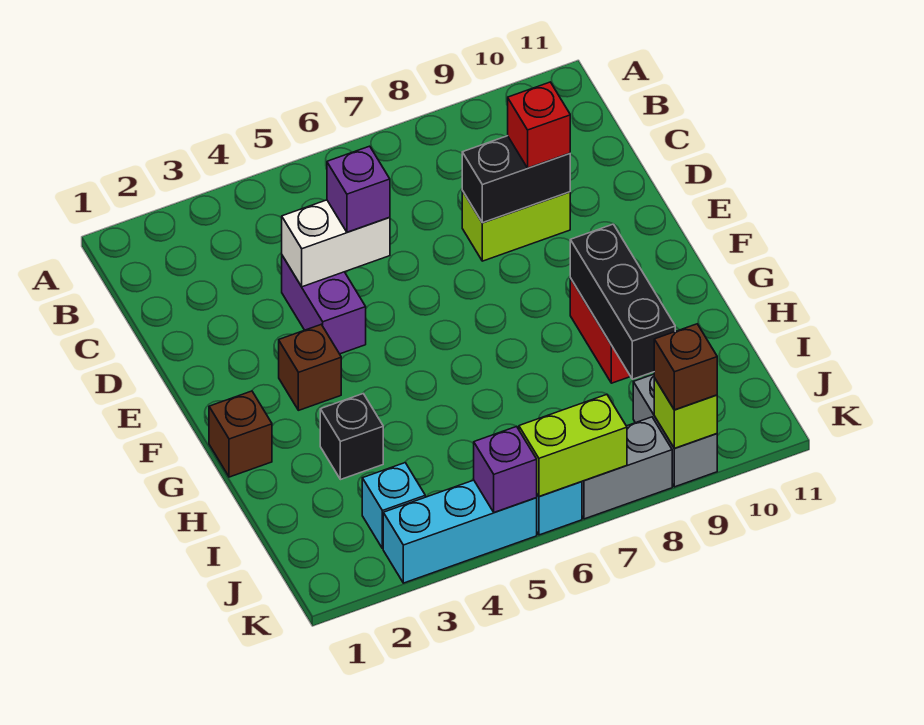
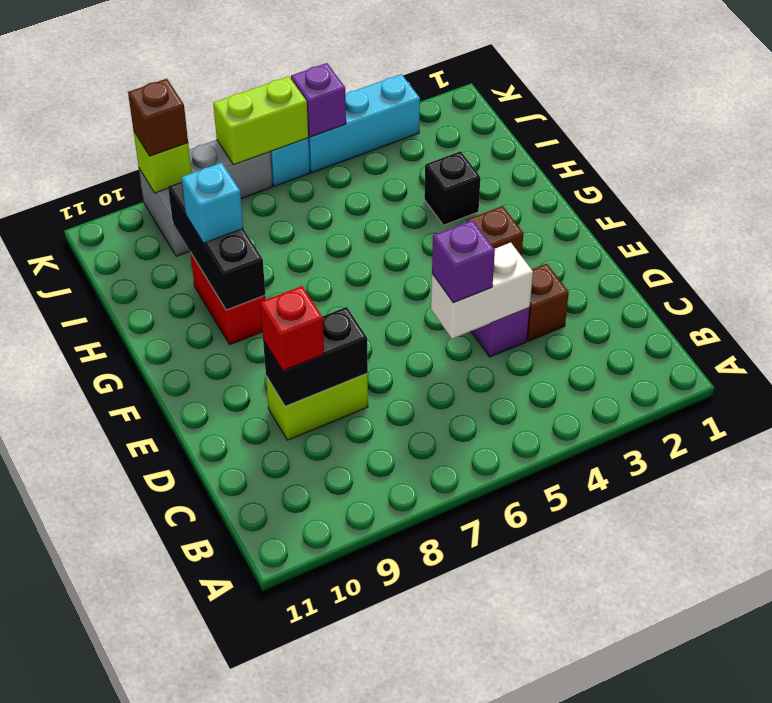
brown brick G1 level 1 -> brown brick D3 level 1
cyan brick J3 level 1 -> cyan brick H9 level 3

